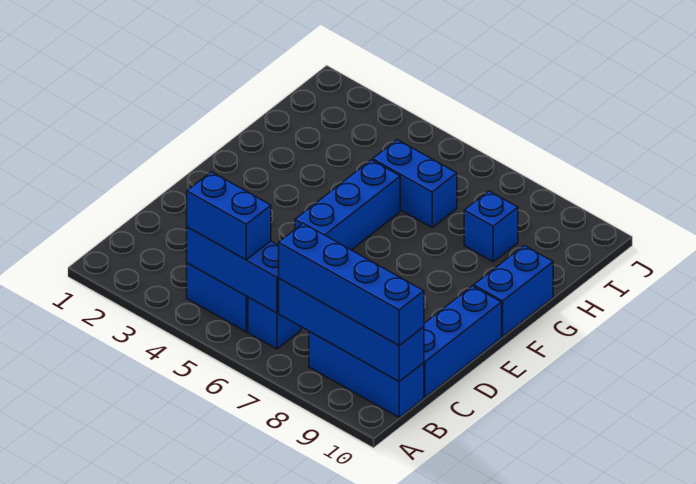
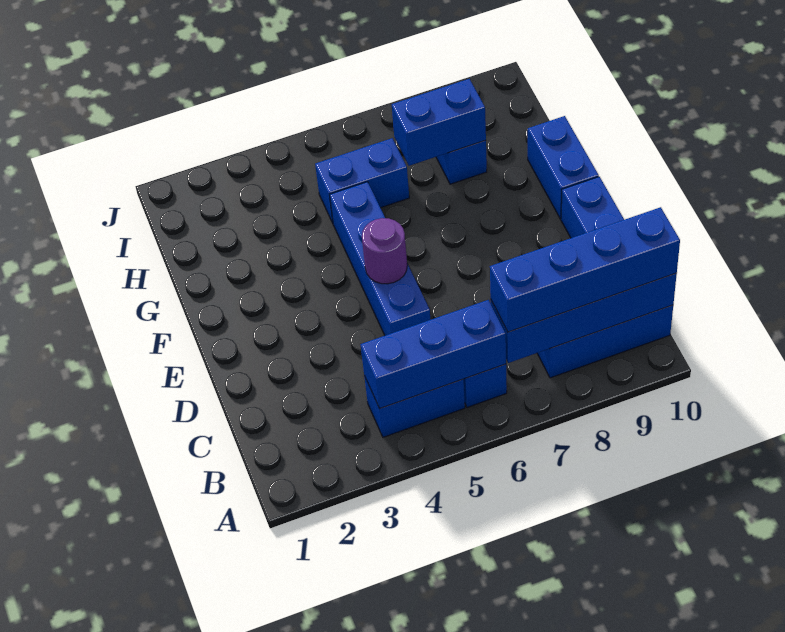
blue brick B4:B5 level 3 -> blue brick H7:H8 level 2
blue brick E5:G5 level 1 -> blue brick D5:G5 level 1
none -> purple round brick E5 level 2

